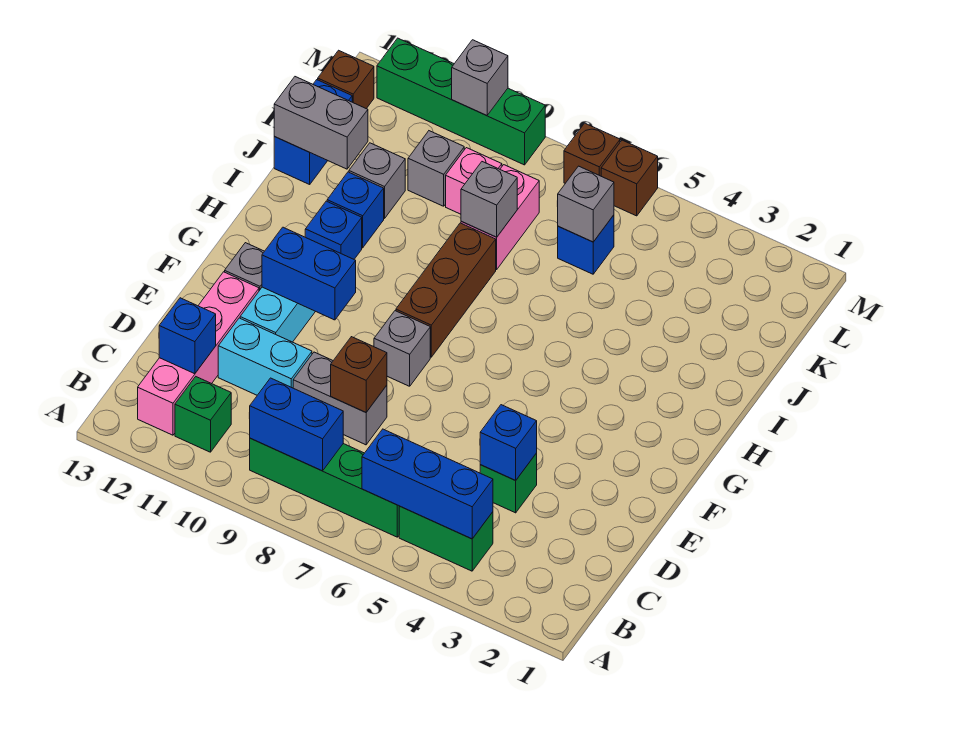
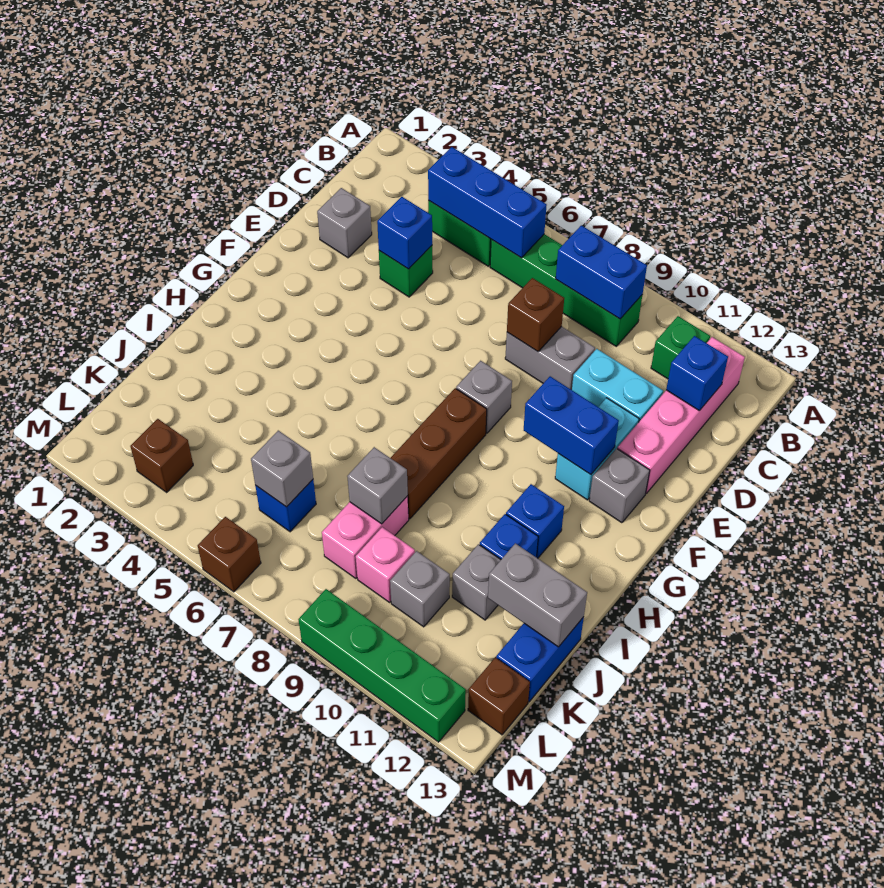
brown brick M7 level 1 -> brown brick L3 level 1
grey brick M10 level 2 -> grey brick D2 level 1

